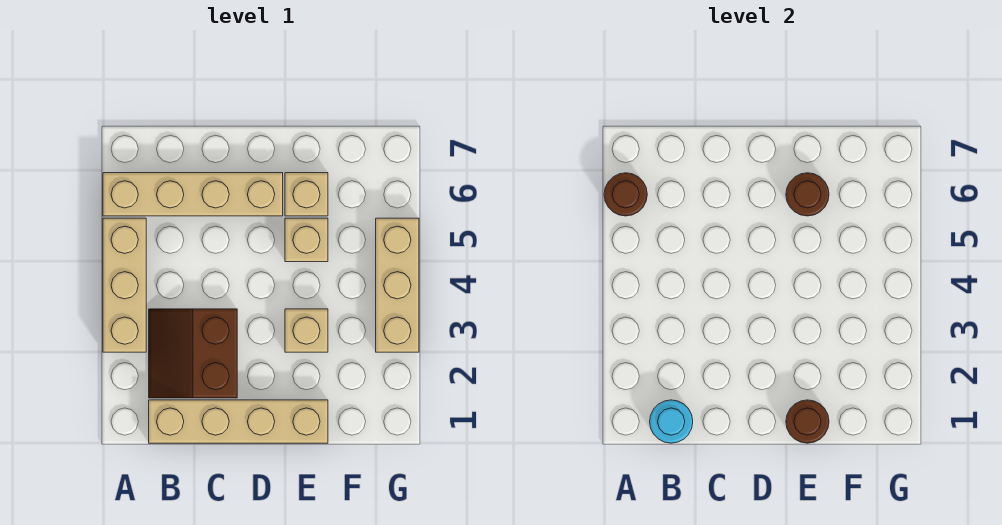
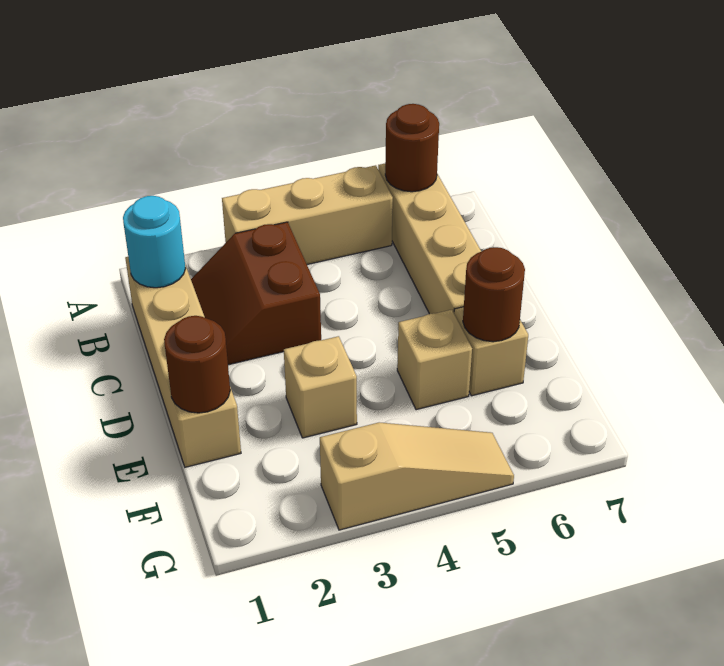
brown slope B2:C3 level 1 top C -> brown slope B2:C3 level 1 top 3
tan brick G3:G5 level 1 -> tan slope G3:G5 level 1 top 3

